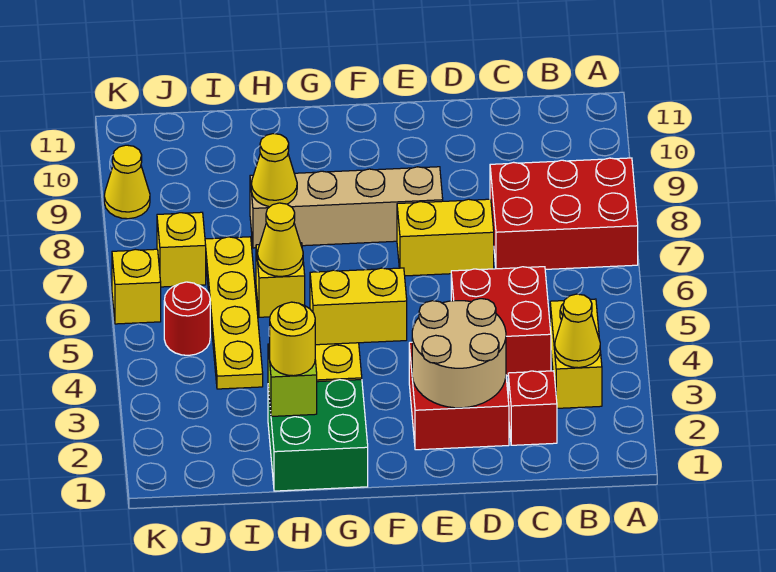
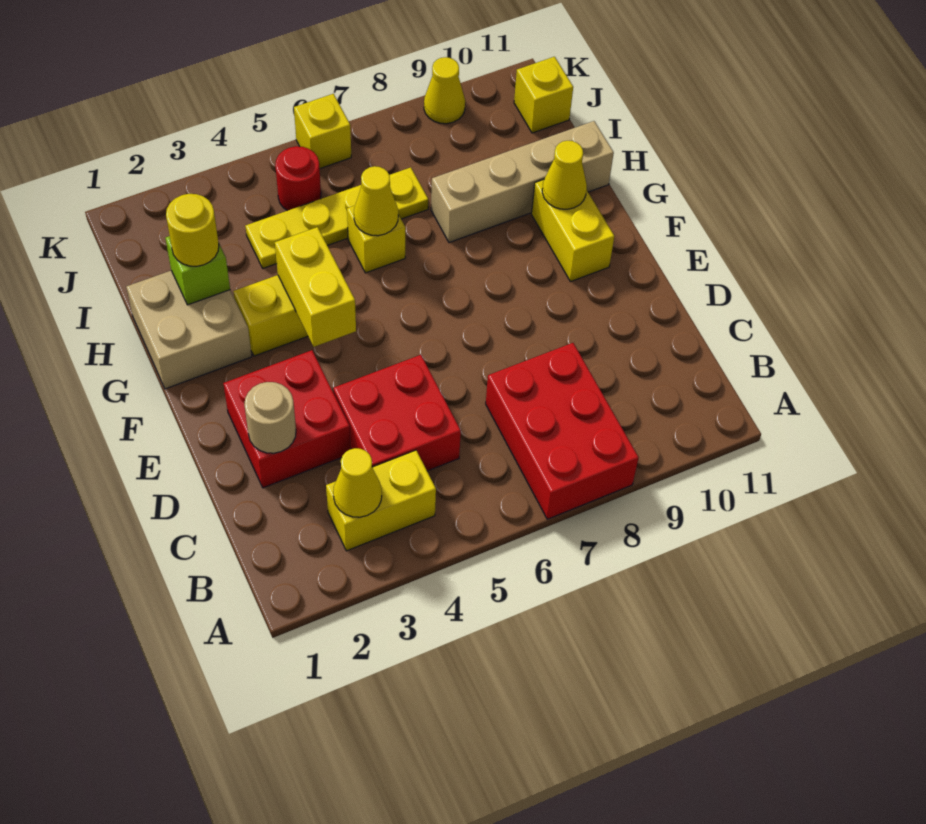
red brick C2 level 1 -> none
tan round brick D2:E3 level 2 -> tan round brick D2 level 2
yellow brick D7:E7 level 1 -> yellow brick F10:G10 level 1
tan brick E8:H8 level 1 -> tan brick H8:H11 level 1
green brick G1:H2 level 1 -> tan brick G1:H2 level 1
yellow cone H8 level 2 -> yellow cone G10 level 2
yellow brick J7 level 1 -> yellow brick J11 level 1

